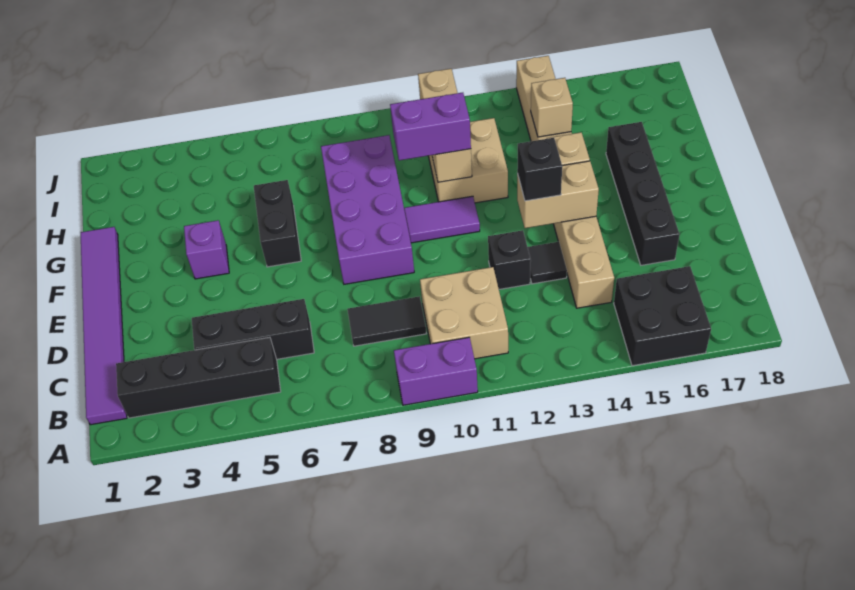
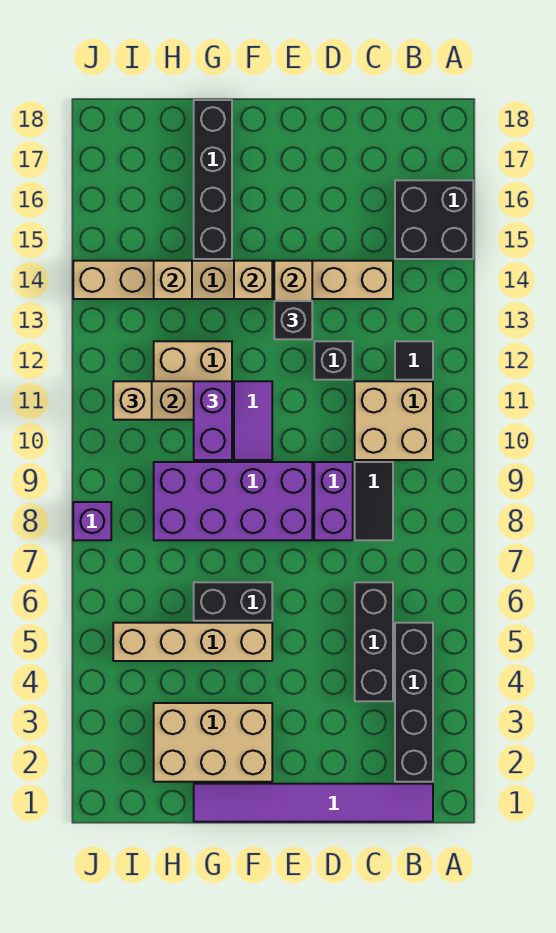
purple brick A9:A10 level 1 -> purple brick D8:D9 level 1
black tile D13 level 1 -> black tile B12 level 1
black brick D16:G16 level 1 -> black brick G15:G18 level 1
none -> tan brick F2:H3 level 1
purple brick F4 level 1 -> purple brick J8 level 1
none -> tan brick F5:I5 level 1
none -> tan brick I11 level 3

